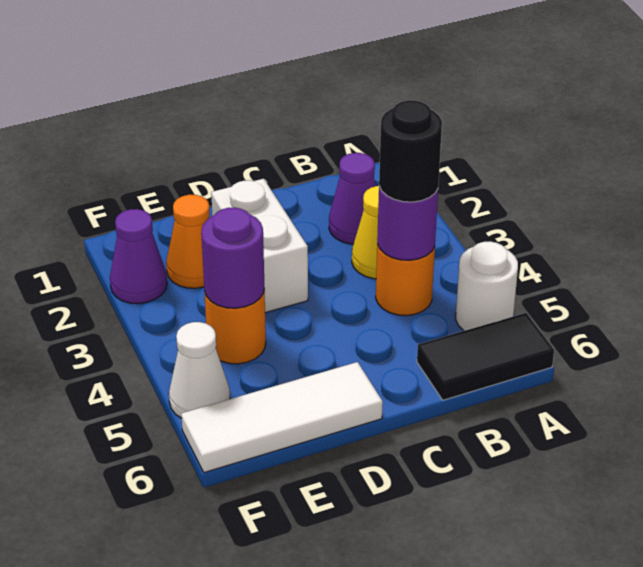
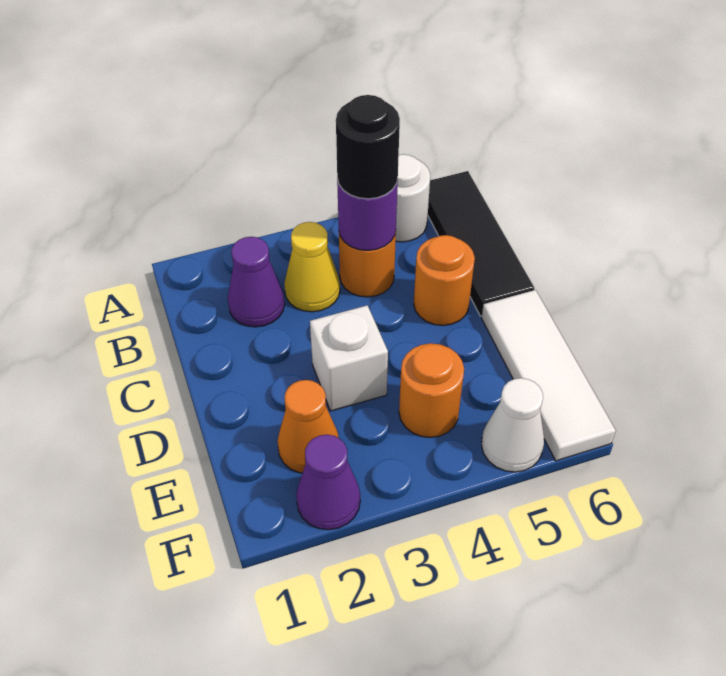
black tile A6:B6 level 1 -> black tile A6:C6 level 1
none -> orange round brick C5 level 1
white brick D2:D3 level 1 -> white brick D3 level 1
purple round brick E4 level 2 -> none

